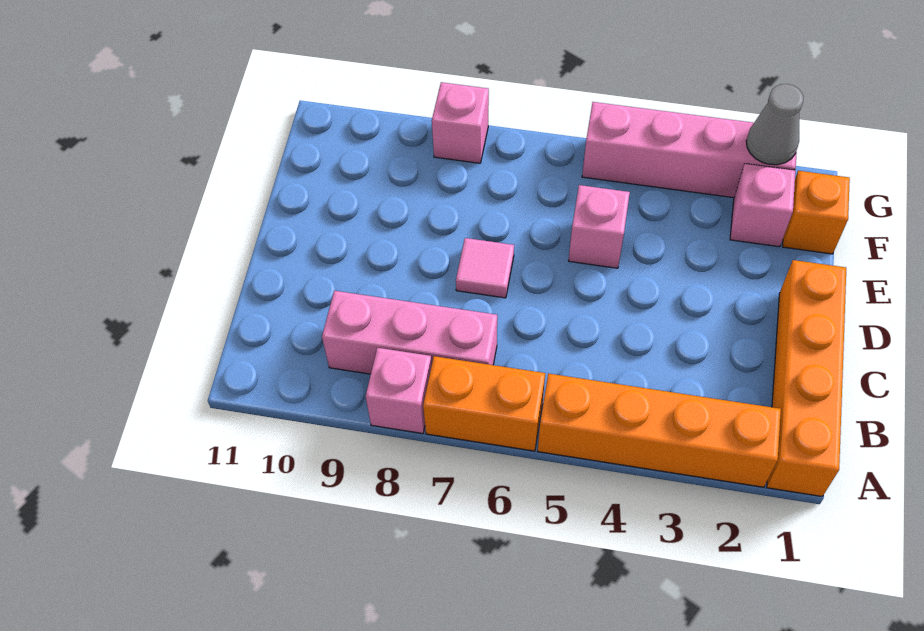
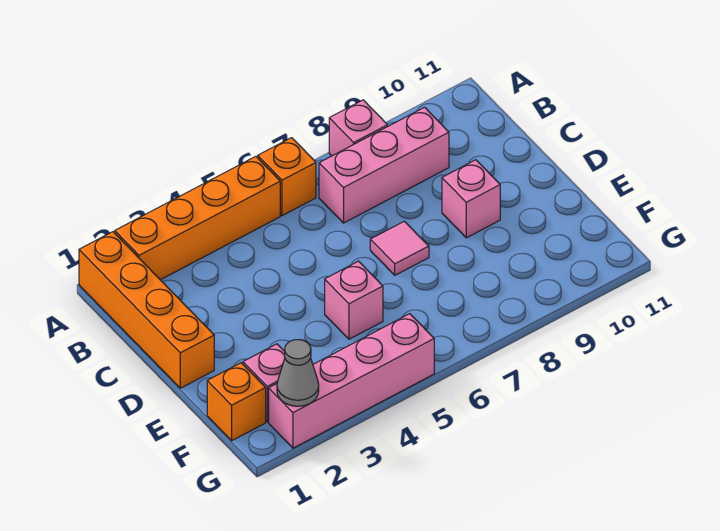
orange brick A6:A7 level 1 -> orange brick A6 level 1
pink brick G8 level 1 -> pink brick D9 level 1

